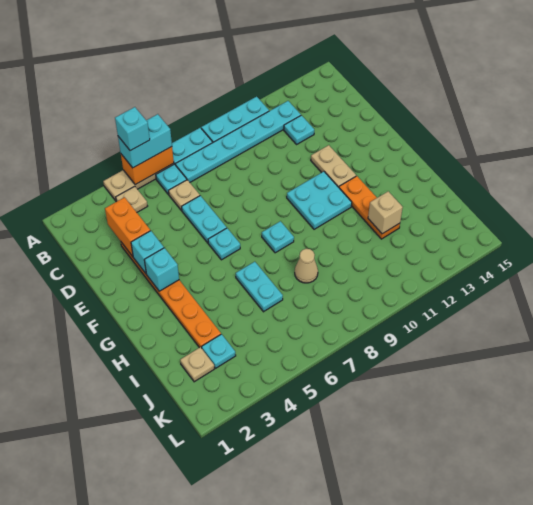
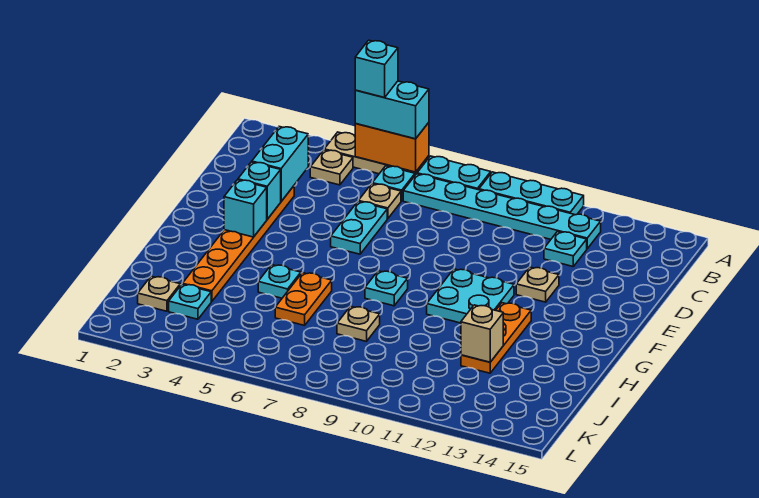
orange brick C3:D3 level 2 -> cyan brick C3:D3 level 2
tan plate E12:F12 level 1 -> tan plate E12 level 1
cyan plate F6 level 1 -> cyan plate H5 level 1
cyan plate H6:I6 level 1 -> orange plate H6:I6 level 1
tan cone I8 level 1 -> tan plate I8 level 1

